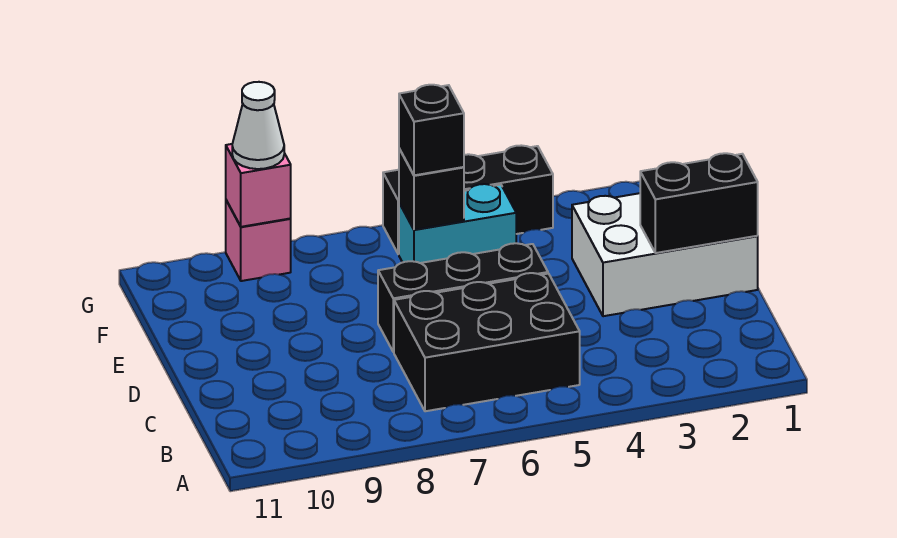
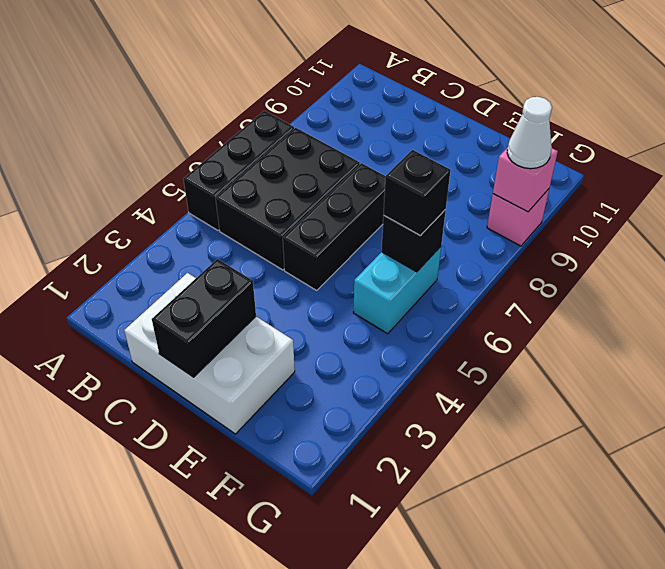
white brick D1:E3 level 1 -> white brick C1:E2 level 1
black brick G4:G6 level 1 -> black brick A5:A7 level 1

